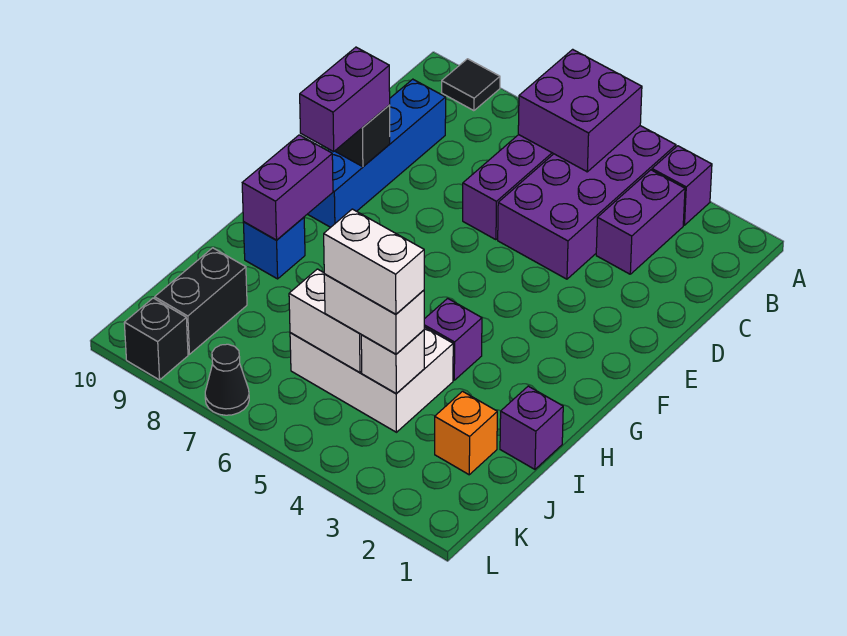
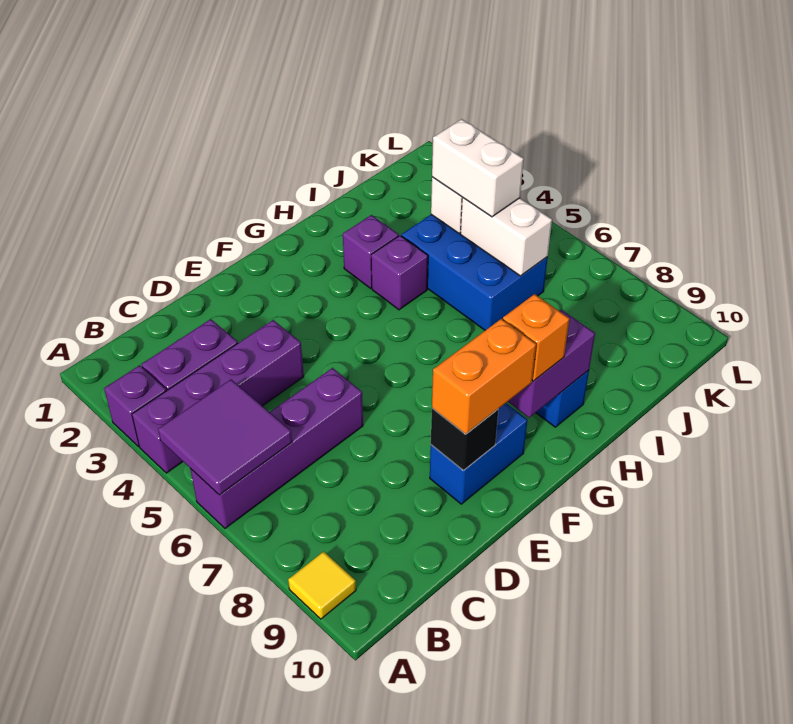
purple brick A4:D5 level 1 -> purple brick A4:D4 level 1
purple brick A5:B6 level 2 -> purple tile A5:B6 level 2
black tile A9 level 1 -> yellow tile A9 level 1
blue brick C9:F9 level 1 -> blue brick E9:F9 level 1
purple brick E9:F9 level 3 -> orange brick E9:F9 level 3
purple brick I1 level 1 -> purple brick H3 level 1
white brick I4:J6 level 1 -> blue brick I4:J6 level 1
orange brick J2 level 1 -> orange brick G9 level 3
white brick J4:J5 level 4 -> none
black brick J9:K9 level 1 -> none
black cone L7 level 1 -> none
black brick L9 level 1 -> none

